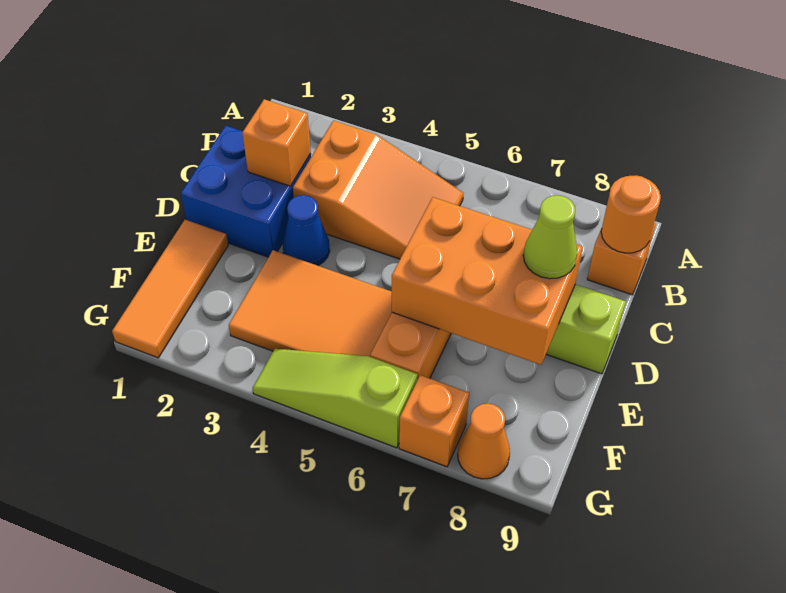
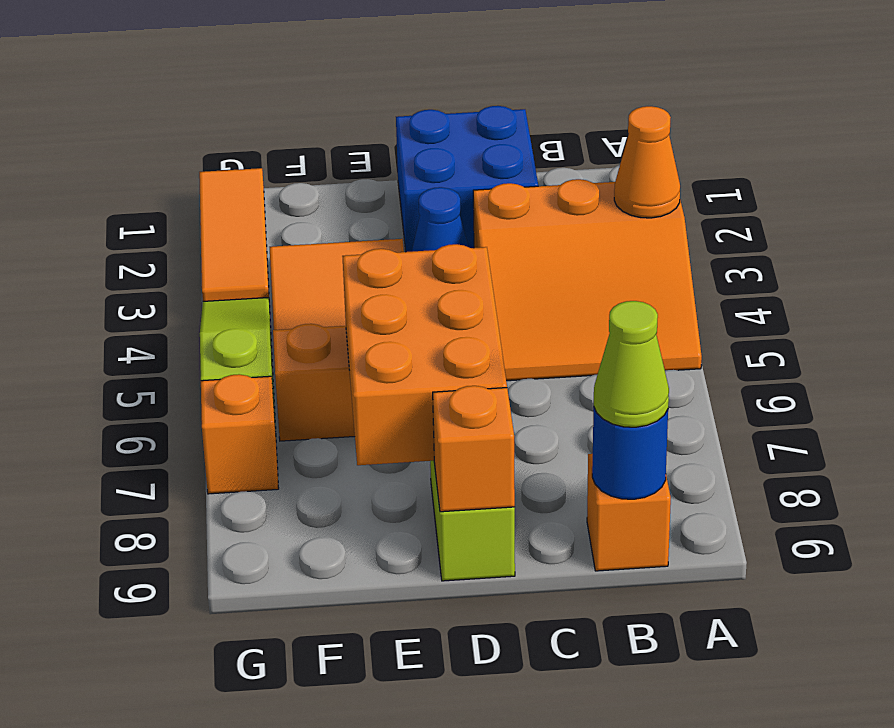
orange slope B3:C5 level 1 top 3 -> orange slope A3:C5 level 1 top 3
orange round brick B9 level 2 -> blue round brick B9 level 2
orange brick C2 level 2 -> orange brick D9 level 2
lime cone D8 level 3 -> lime cone B9 level 3
orange tile E1:G1 level 1 -> orange tile G1:G3 level 1
orange cone G8 level 1 -> orange cone A3 level 2

